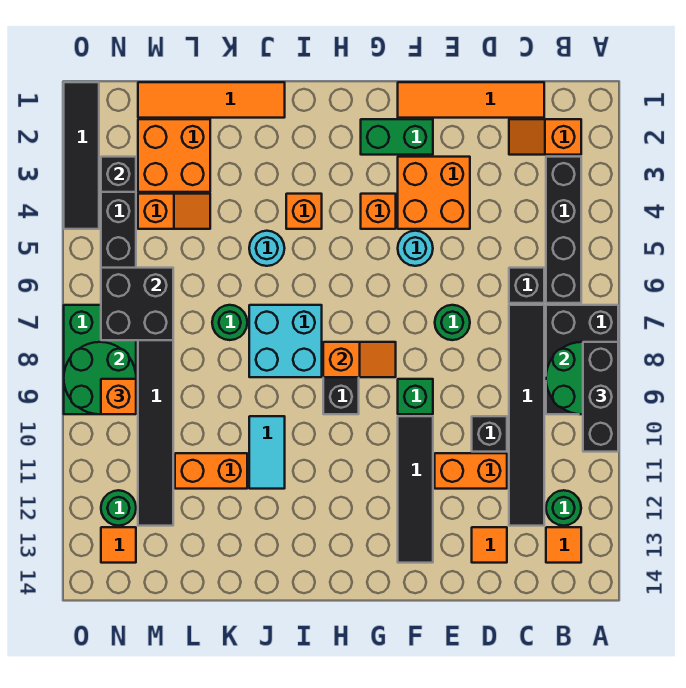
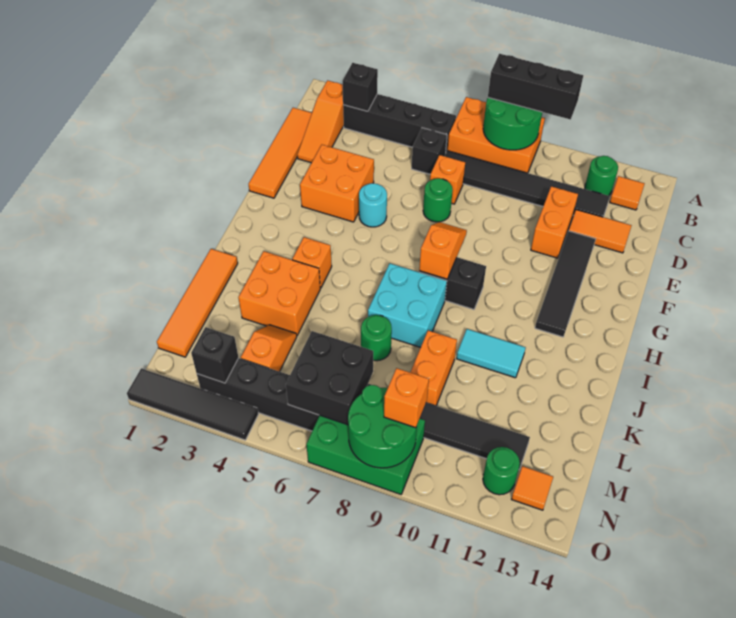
black brick A7:B9 level 1 -> orange brick A7:B9 level 1
orange slope B2:C2 level 1 top B -> orange slope B2:D2 level 1 top B
black brick D10 level 1 -> black brick B3 level 2
orange tile D13 level 1 -> orange tile D12:D13 level 1
green brick F2:G2 level 1 -> none
green brick F9 level 1 -> none
black tile F10:F13 level 1 -> black tile E12:H12 level 1
orange brick G4 level 1 -> orange brick D7 level 1
cyan round brick J5 level 1 -> none
orange brick K11:L11 level 1 -> orange brick K9:L9 level 1
orange brick L2:M3 level 1 -> orange brick J3:K4 level 1

